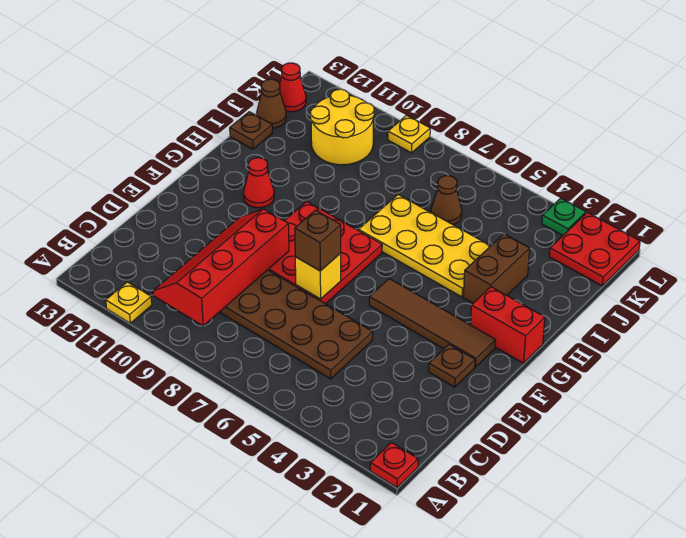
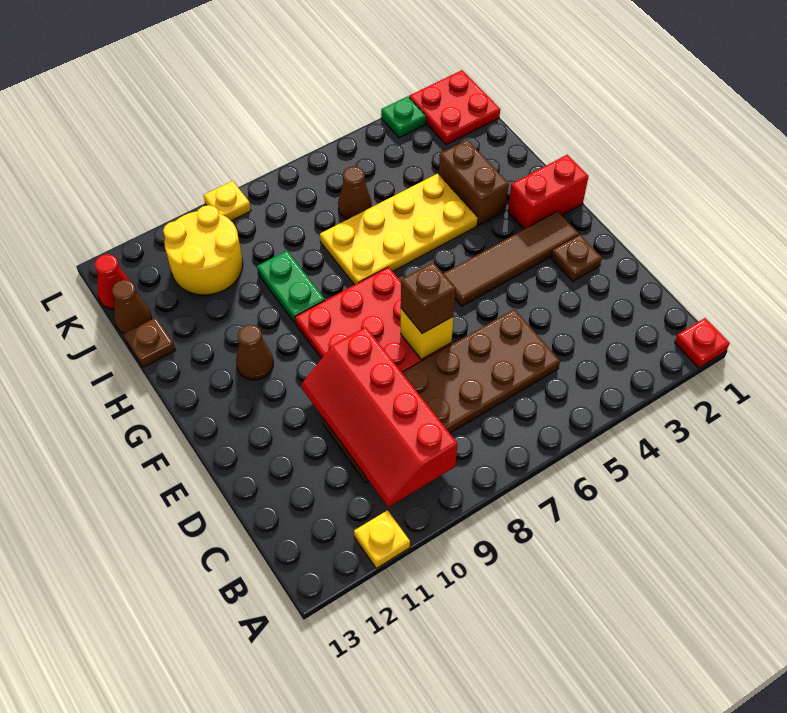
red cone G11 level 1 -> brown cone G11 level 1
none -> green plate H9:I9 level 1

